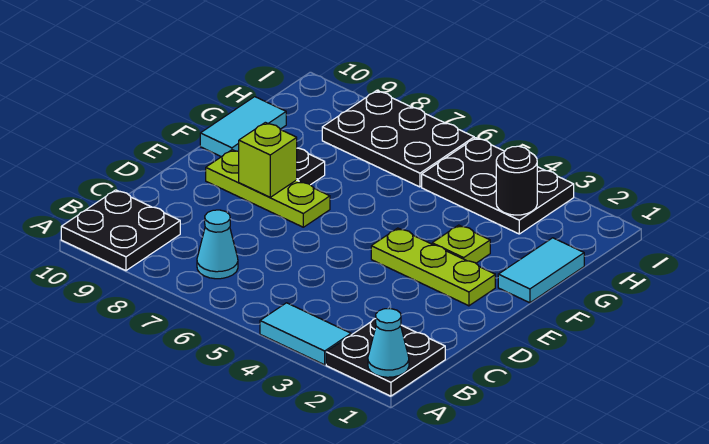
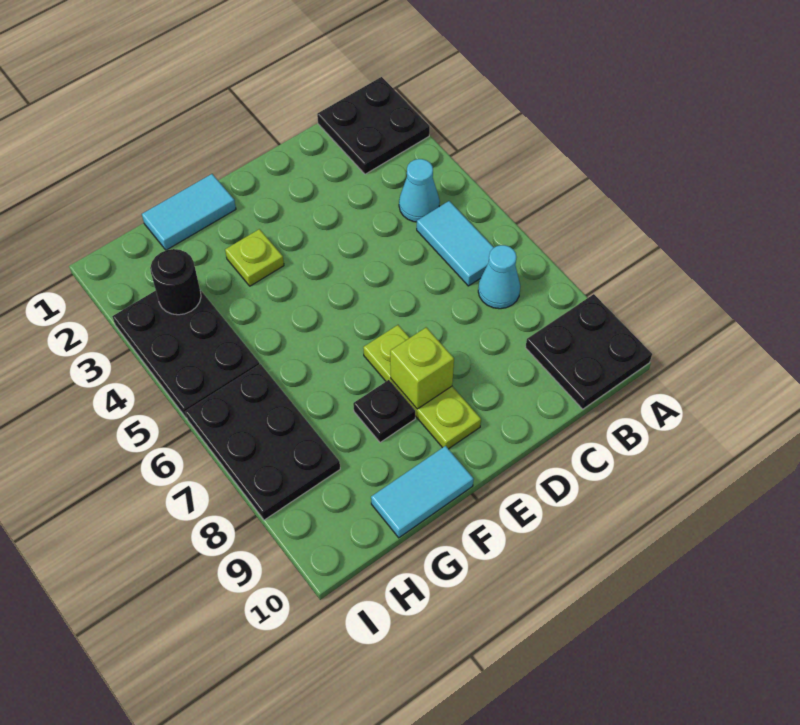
cyan cone A1 level 2 -> cyan cone B4 level 1
cyan tile A3:A4 level 1 -> cyan tile B5:B6 level 1
lime plate E2:E4 level 1 -> none

